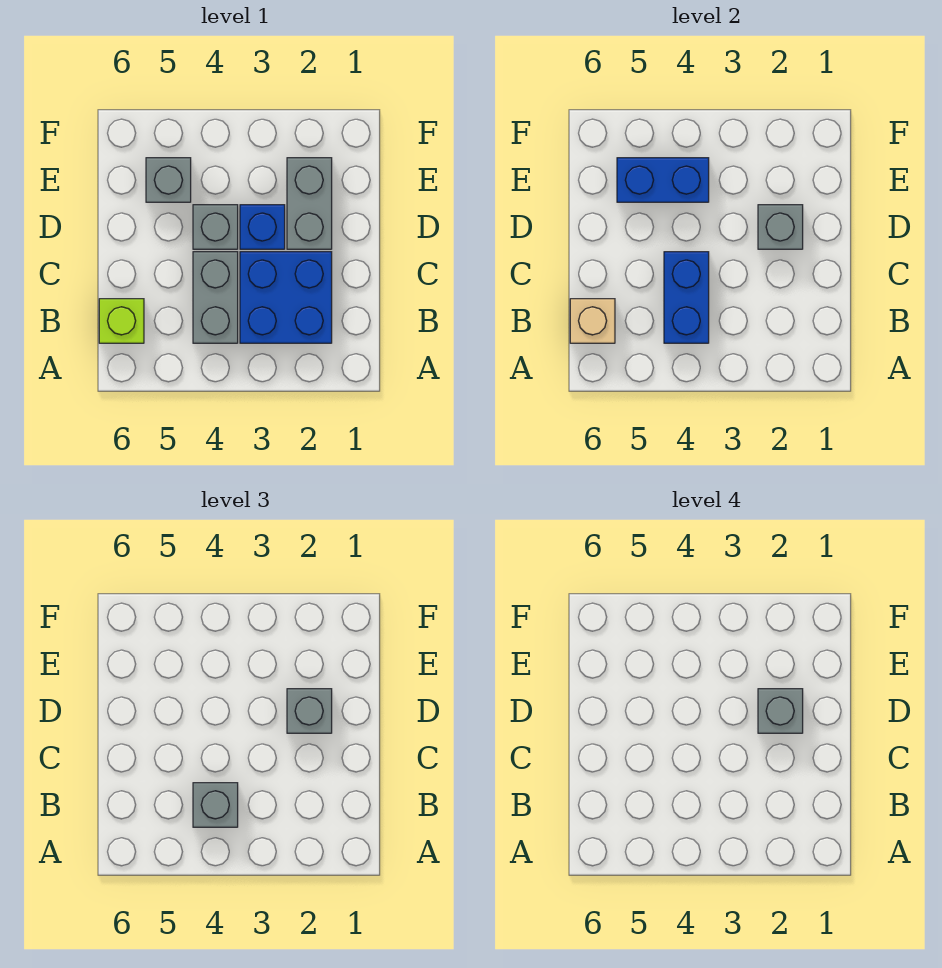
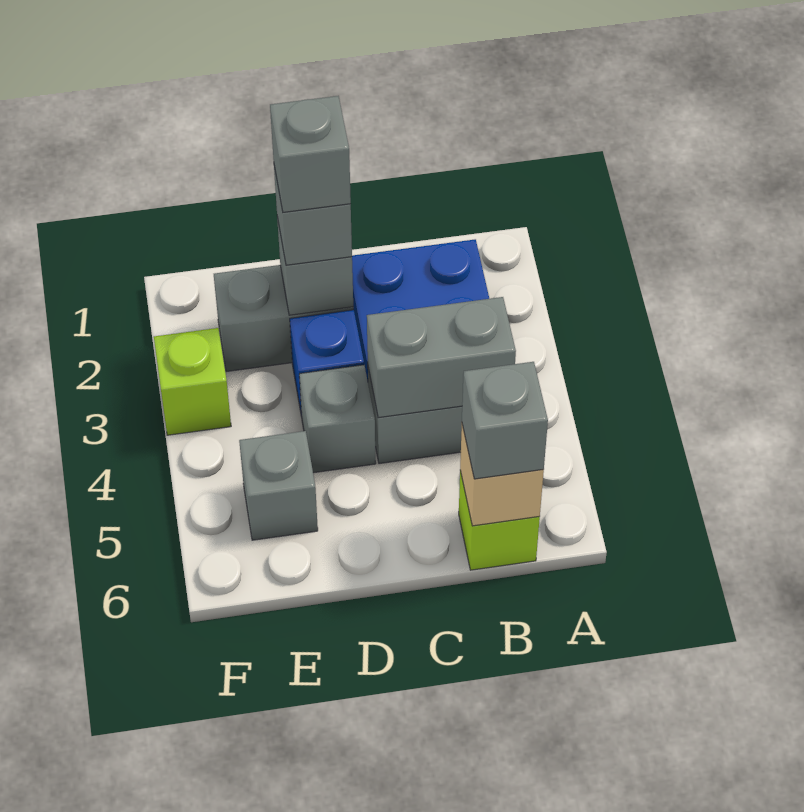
blue brick B4:C4 level 2 -> grey brick B4:C4 level 2
grey brick B4 level 3 -> grey brick B6 level 3
blue brick E4:E5 level 2 -> none
none -> lime brick F3 level 1

